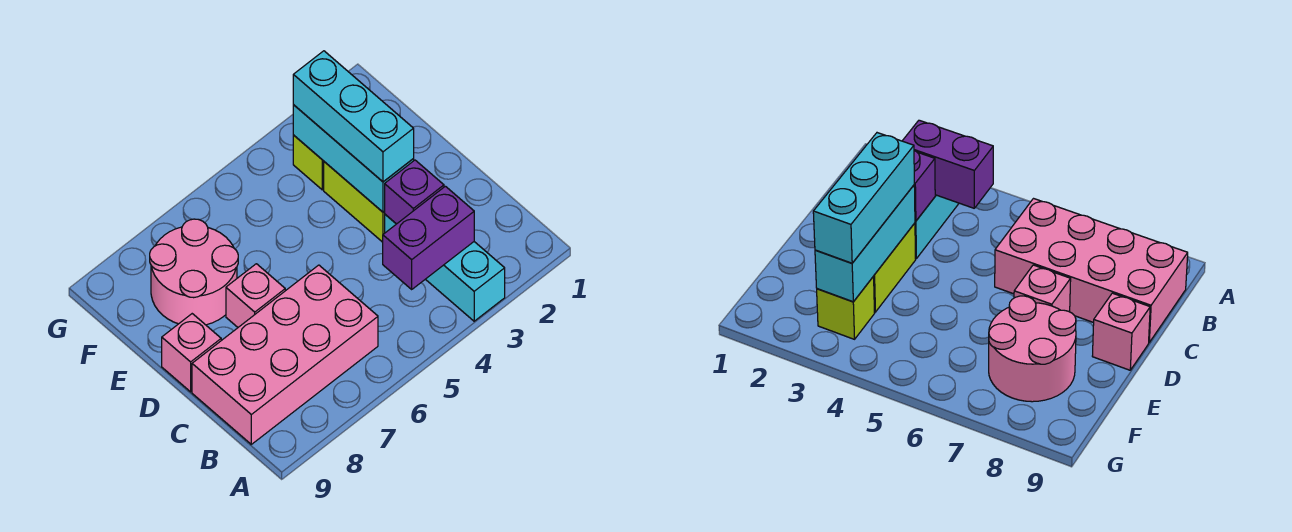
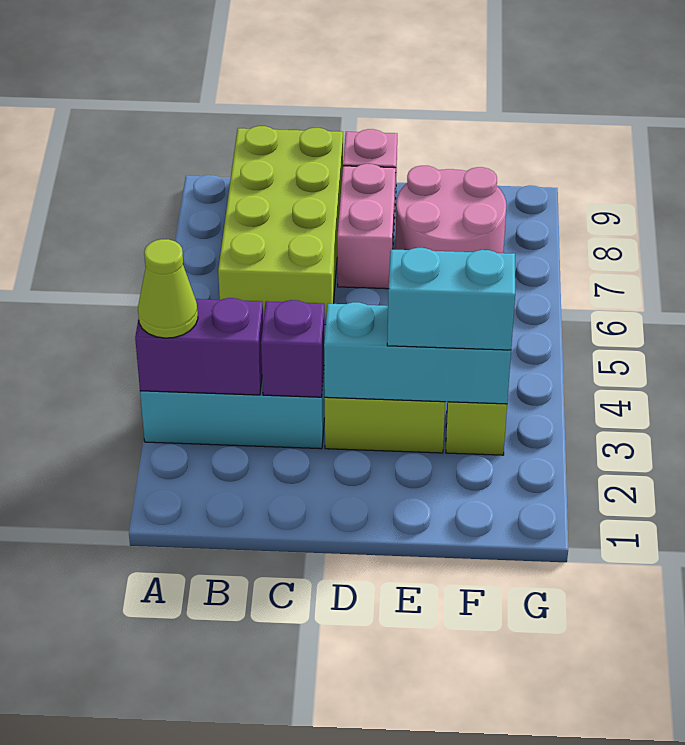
none -> lime cone A3 level 3
purple brick B3:B4 level 2 -> purple brick A3:B3 level 2
pink brick B6:C9 level 1 -> lime brick B6:C9 level 1
cyan brick D3:F3 level 3 -> cyan brick E3:F3 level 3
pink brick D7 level 1 -> pink brick D7:D8 level 1

